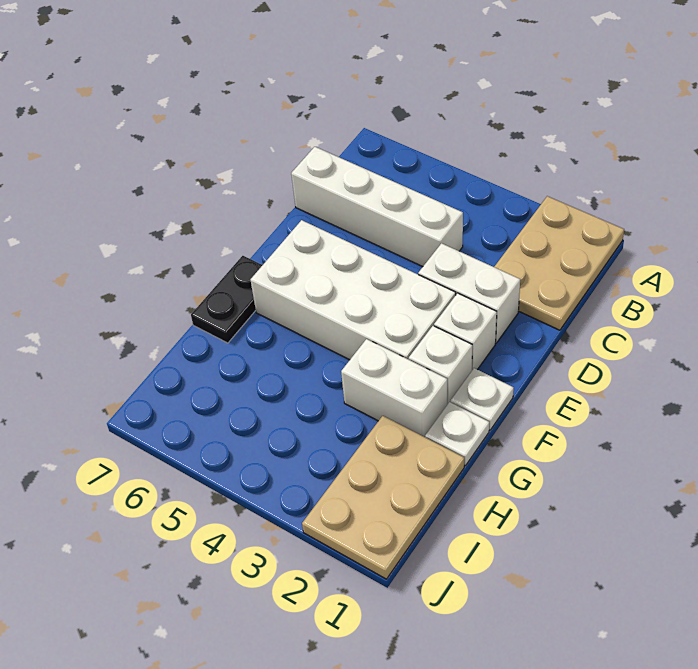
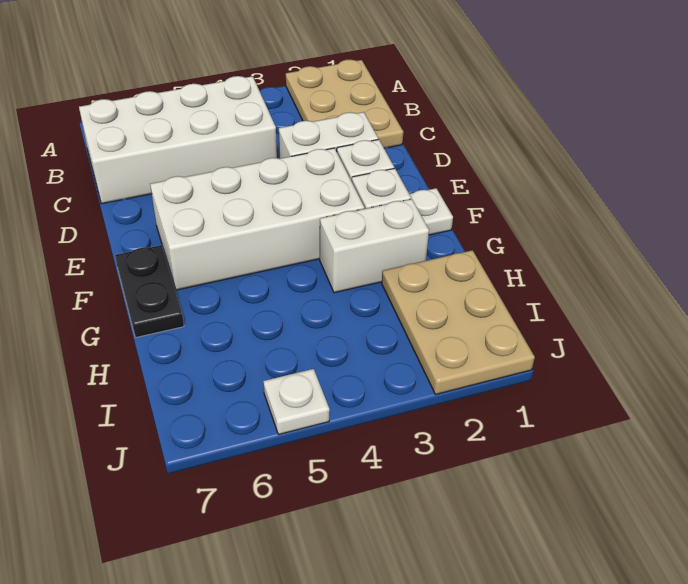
white brick C4:C7 level 1 -> white brick B4:C7 level 1
white plate G1 level 1 -> white plate J5 level 1

